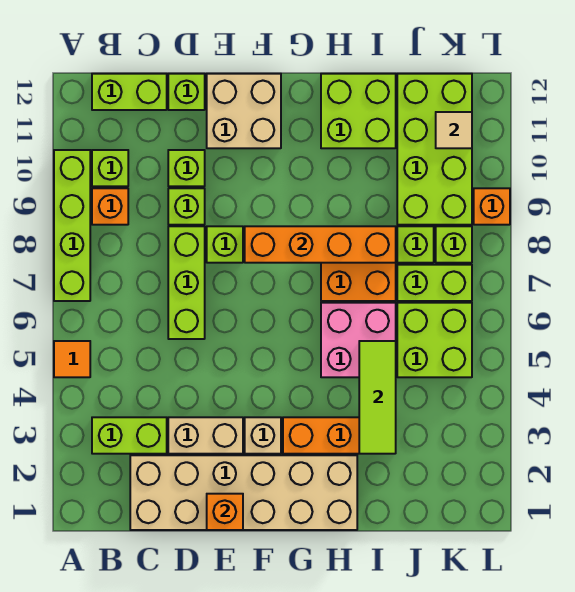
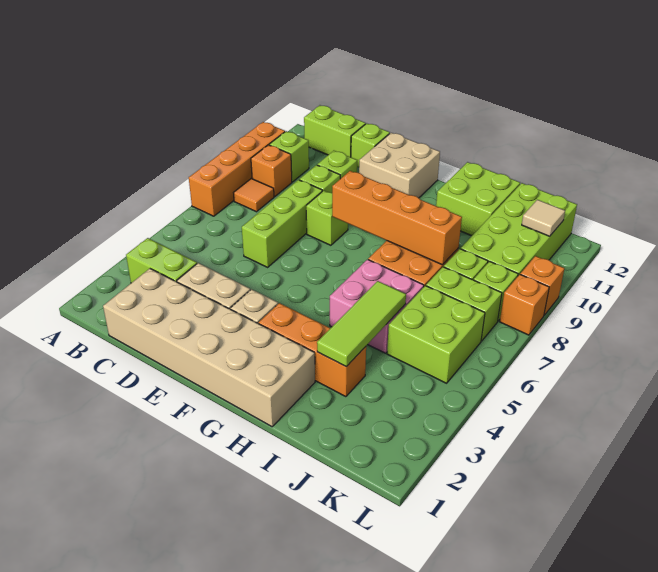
orange tile A5 level 1 -> orange tile B8 level 1
lime brick A7:A10 level 1 -> orange brick A7:A10 level 1
orange brick E1 level 2 -> orange brick L8 level 1

